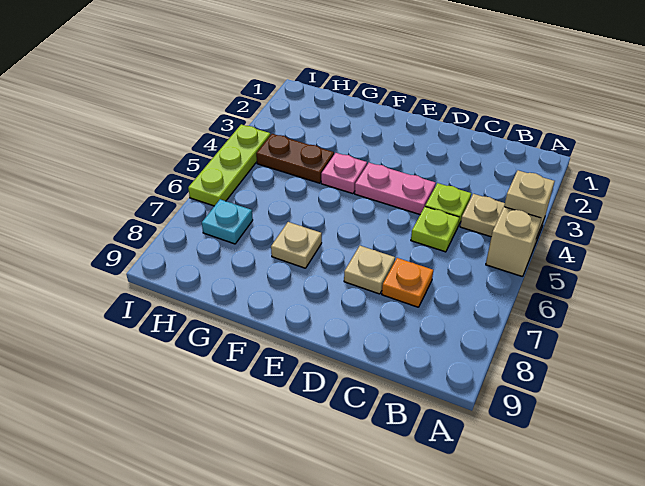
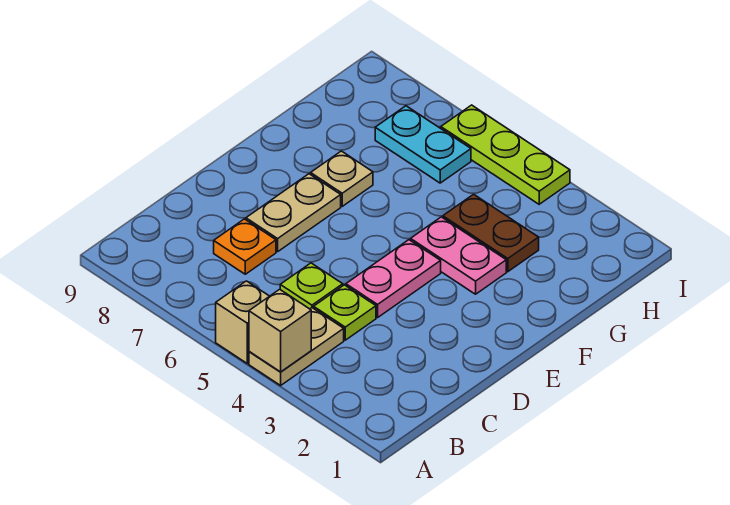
tan plate D7 level 1 -> tan plate D7:E7 level 1
pink plate F4 level 1 -> pink plate F3:F4 level 1
brown plate G4:H4 level 1 -> brown plate G3:G4 level 1
cyan plate H7 level 1 -> cyan plate H6:H7 level 1

